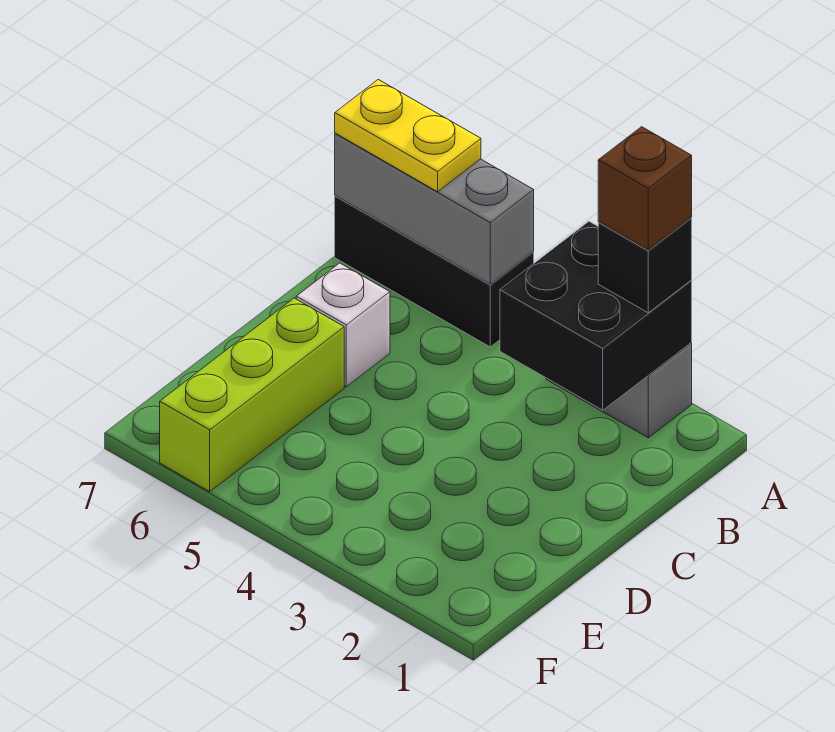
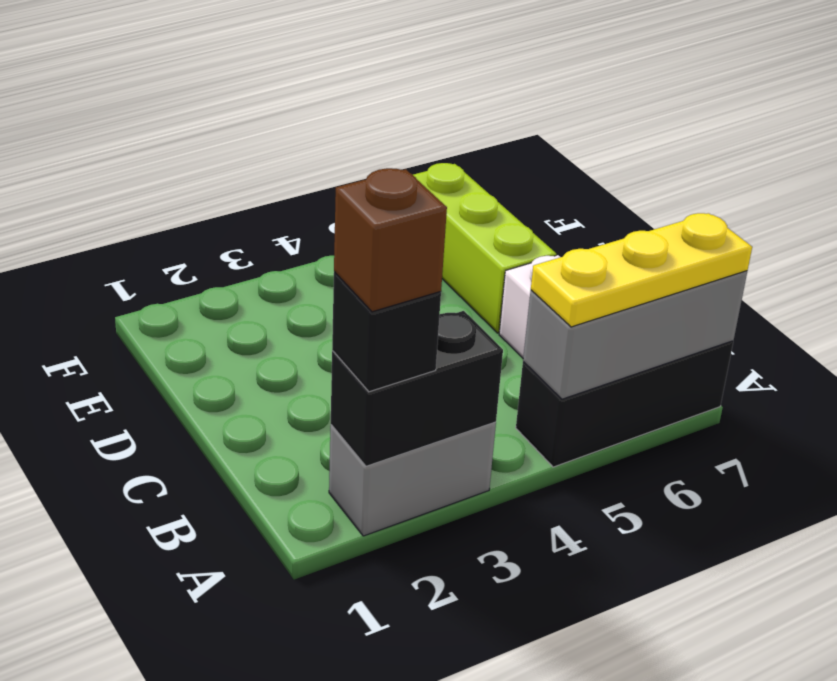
black brick A2:B3 level 2 -> black brick A2:A3 level 2
yellow plate A6:A7 level 3 -> yellow plate A5:A7 level 3

